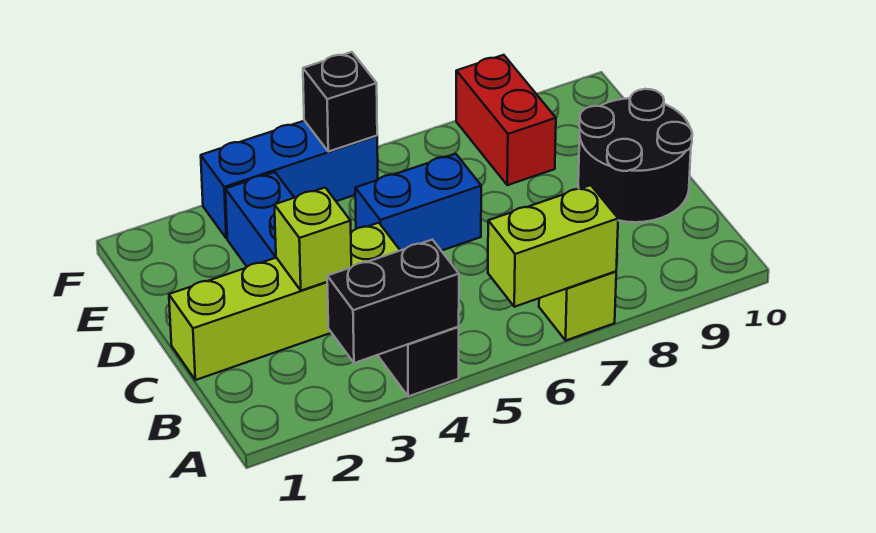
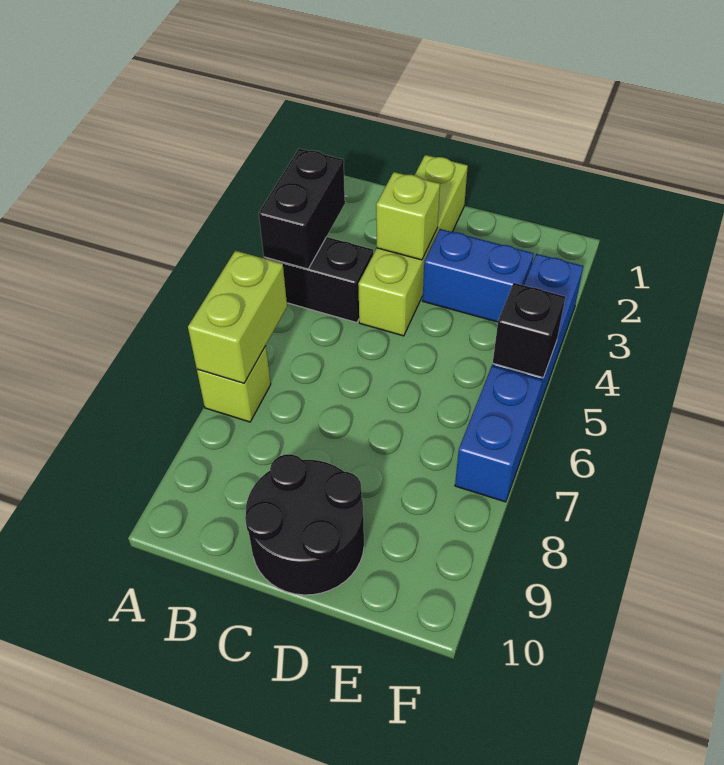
blue brick D5:D6 level 1 -> blue brick F6:F7 level 1
red brick E8:F8 level 1 -> none

